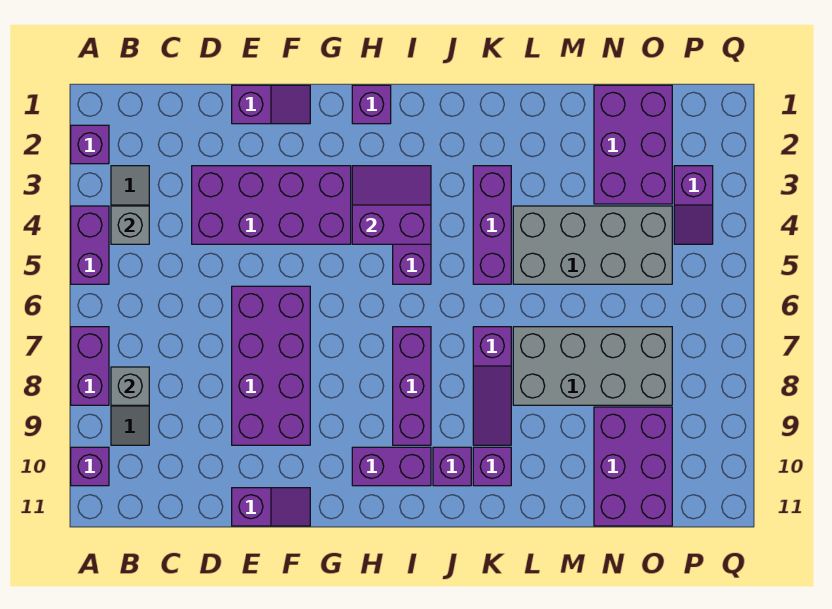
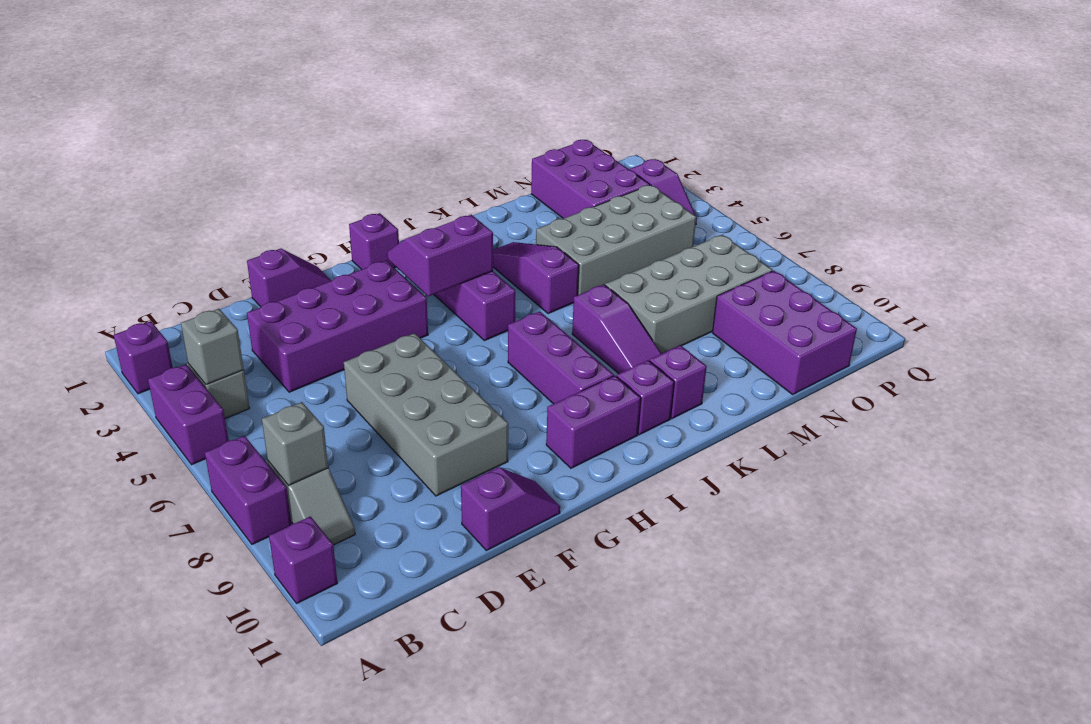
purple brick E6:F9 level 1 -> grey brick E6:F9 level 1
purple brick K3:K5 level 1 -> purple slope K3:K5 level 1 top 5

